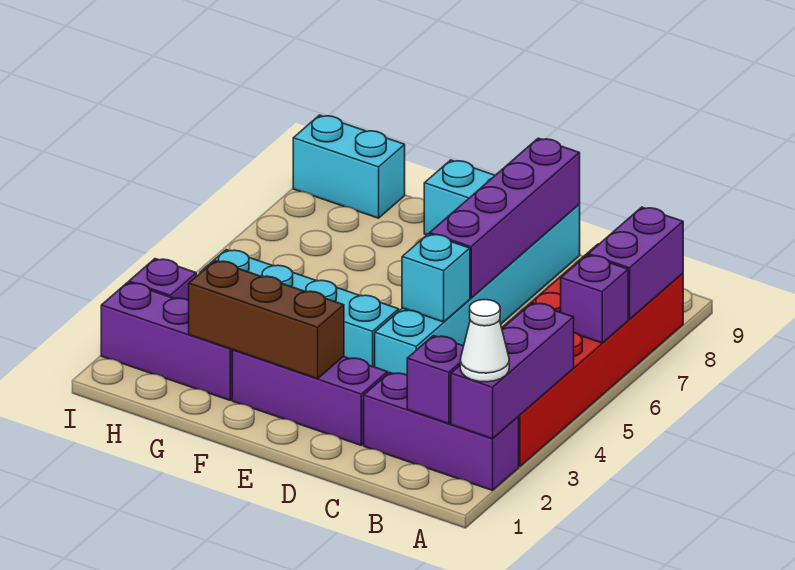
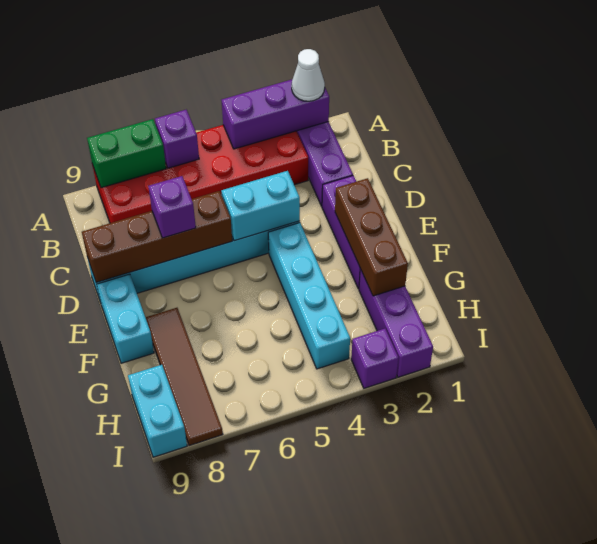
purple brick A7:A8 level 2 -> green brick A7:A8 level 2
purple brick B2 level 2 -> purple brick D7 level 3
cyan brick D5 level 2 -> cyan brick D4:D5 level 2
purple brick D6:D9 level 2 -> brown brick D6:D9 level 2
none -> brown tile F8:I8 level 1

